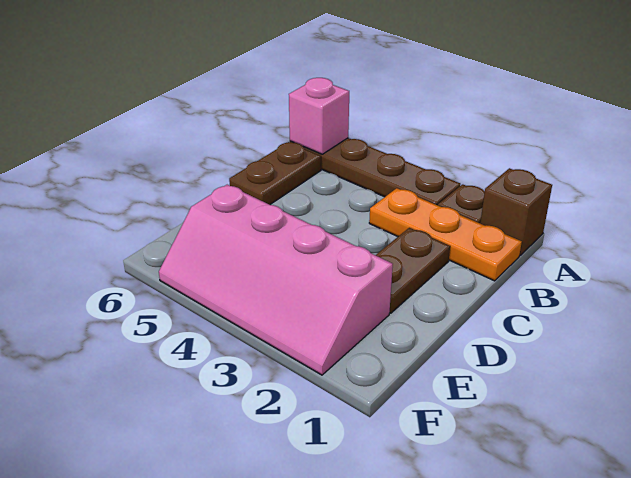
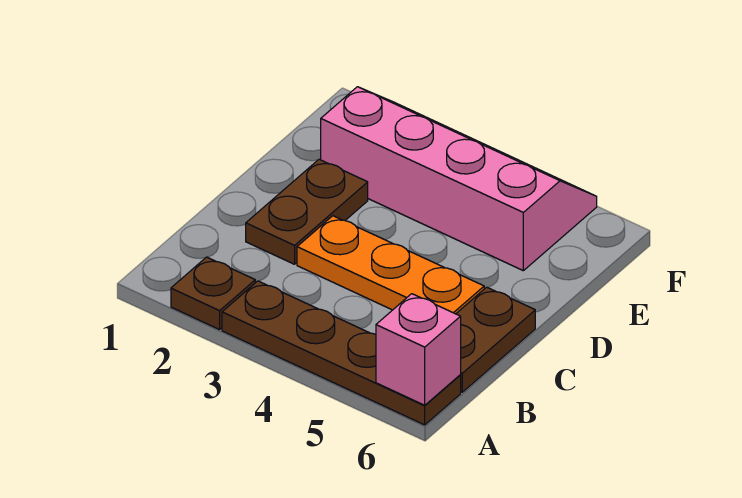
brown brick A1 level 1 -> none
orange plate B1:B3 level 1 -> orange plate C3:C5 level 1

